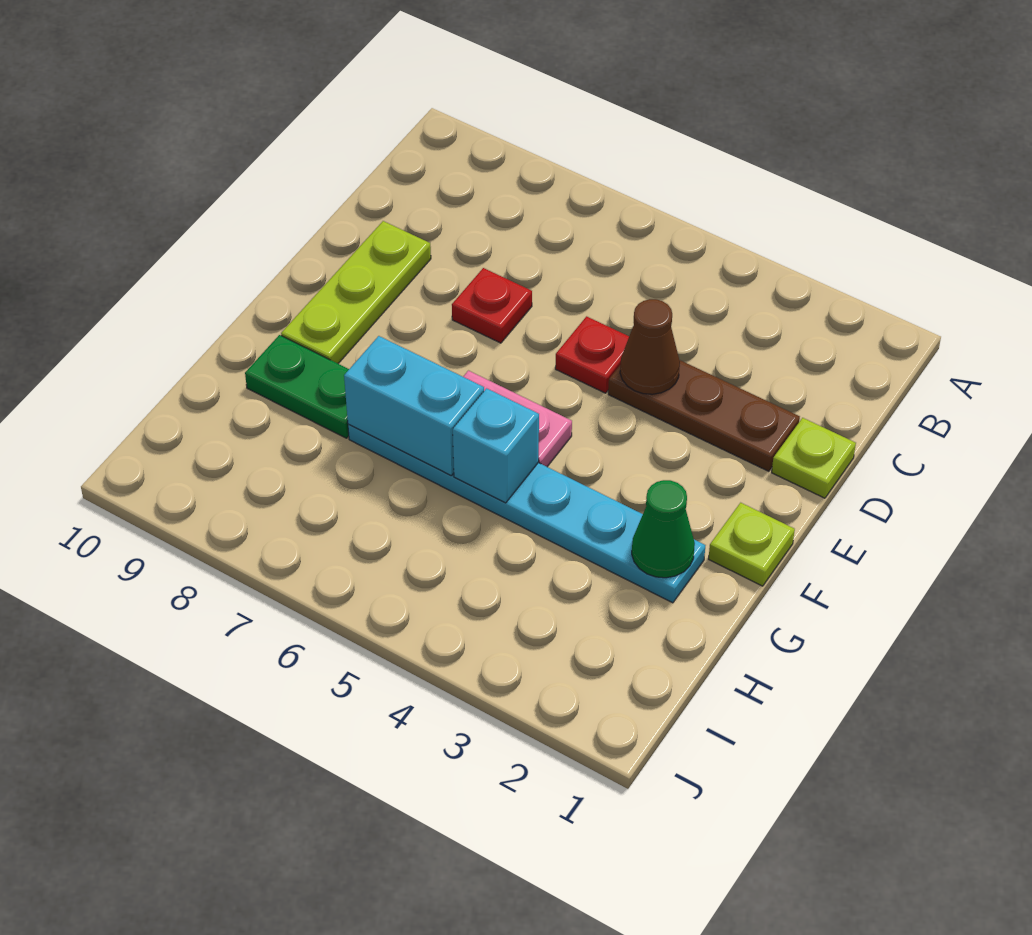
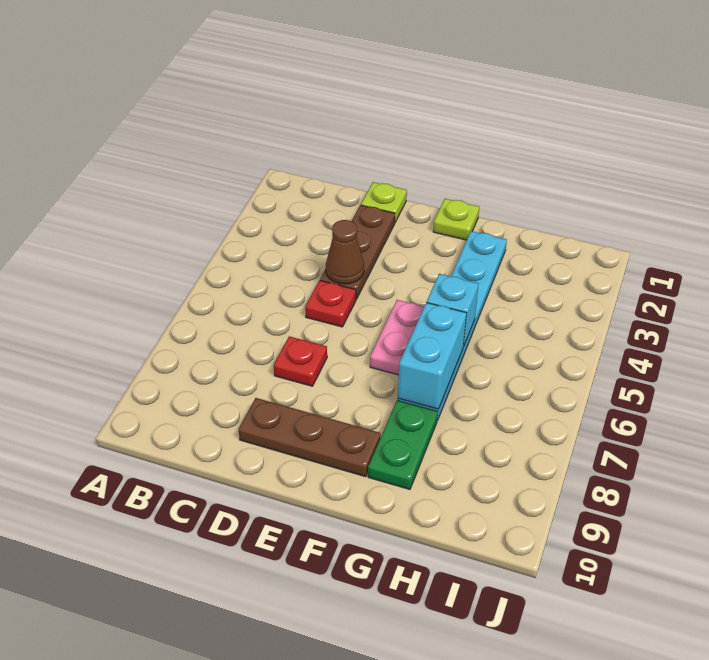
lime plate D9:F9 level 1 -> brown plate D9:F9 level 1
green cone G2 level 2 -> none

